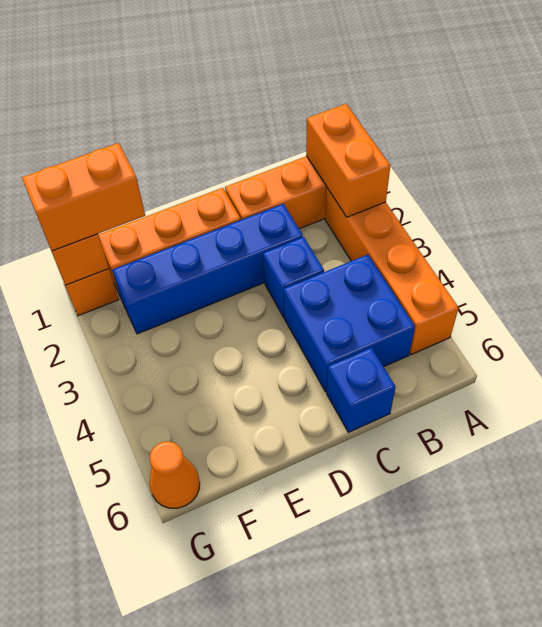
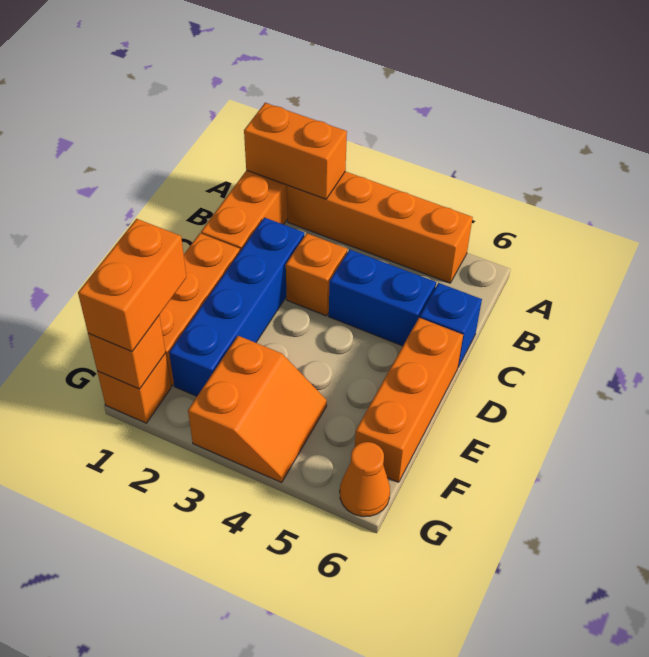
blue brick B4:C5 level 1 -> blue brick C4:C5 level 1
blue brick C3 level 1 -> orange brick C3 level 1
none -> orange brick D6:F6 level 1
none -> orange slope F3:G4 level 1 top 3

